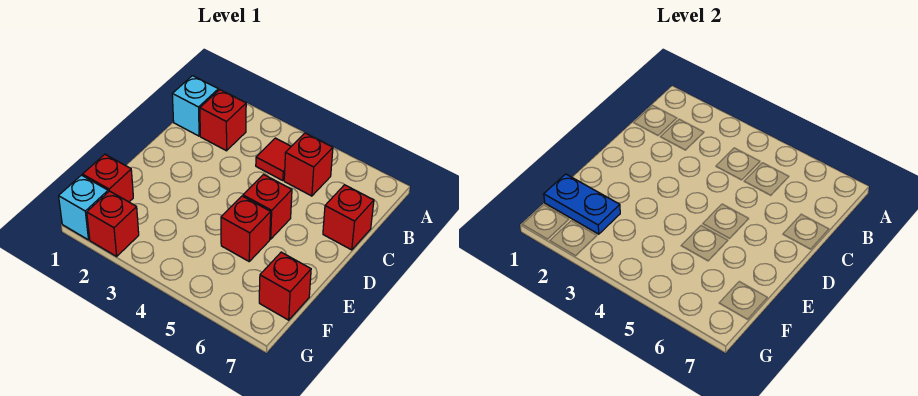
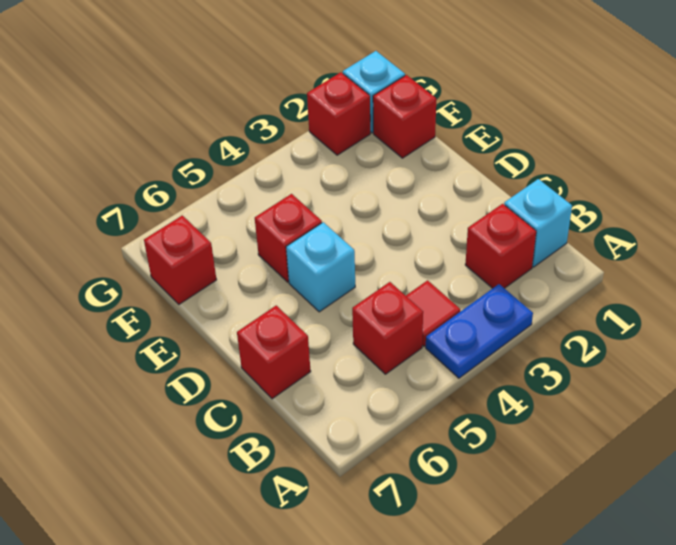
red brick D5 level 1 -> cyan brick D5 level 1
blue plate F1:F2 level 2 -> blue plate A3:A4 level 1

